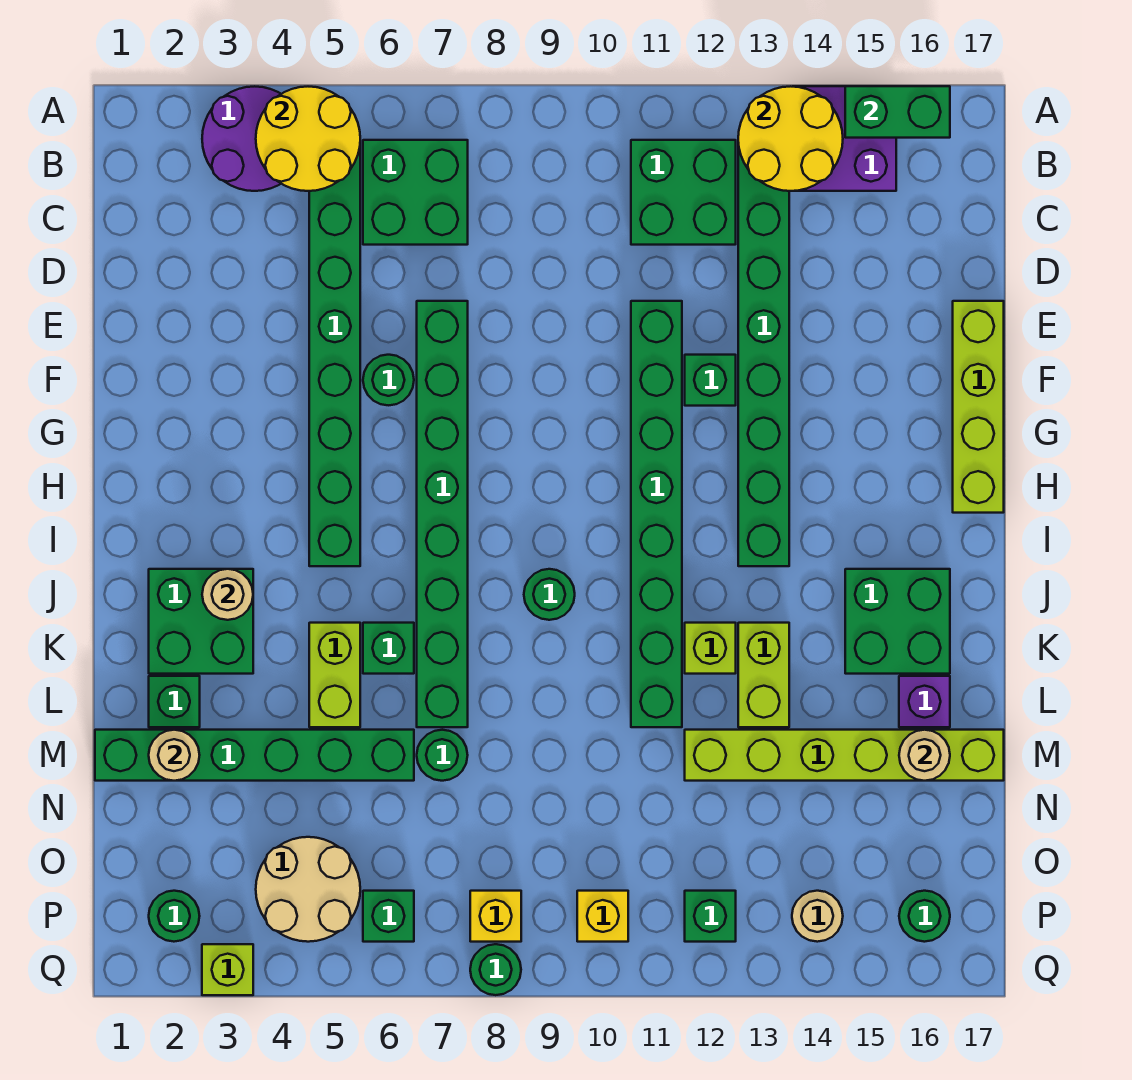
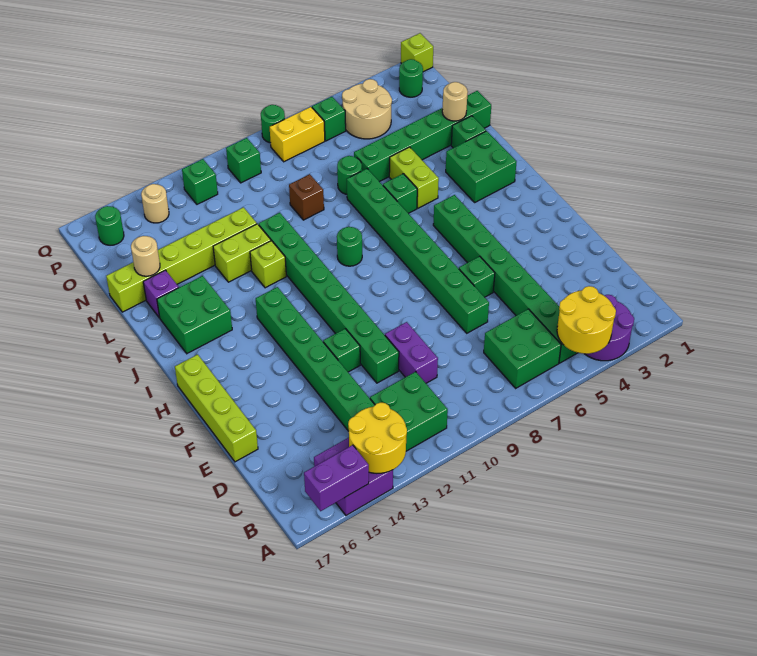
green brick A15:A16 level 2 -> purple brick A15:A16 level 2
none -> purple brick D10:E10 level 1
green round brick F6 level 1 -> green brick F6 level 1
tan round brick J3 level 2 -> none
lime brick K13:L13 level 1 -> lime brick L12:L13 level 1
none -> brown brick M9 level 1
yellow brick P8 level 1 -> yellow brick P7:P8 level 1
yellow brick P10 level 1 -> green brick P10 level 1
lime brick Q3 level 1 -> lime brick Q1 level 1

